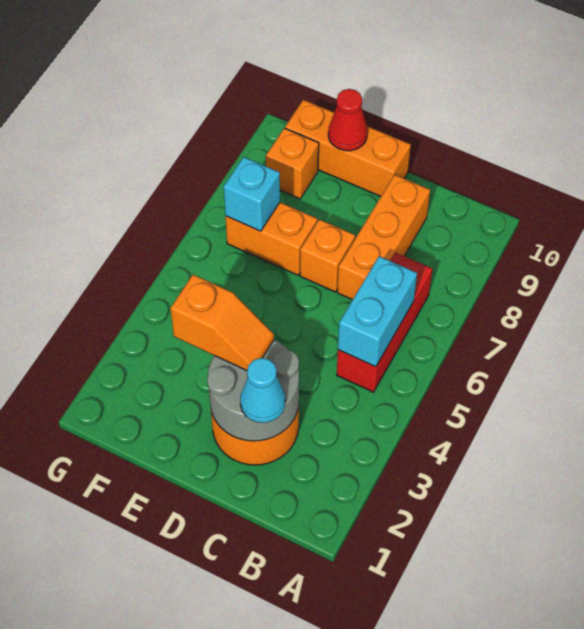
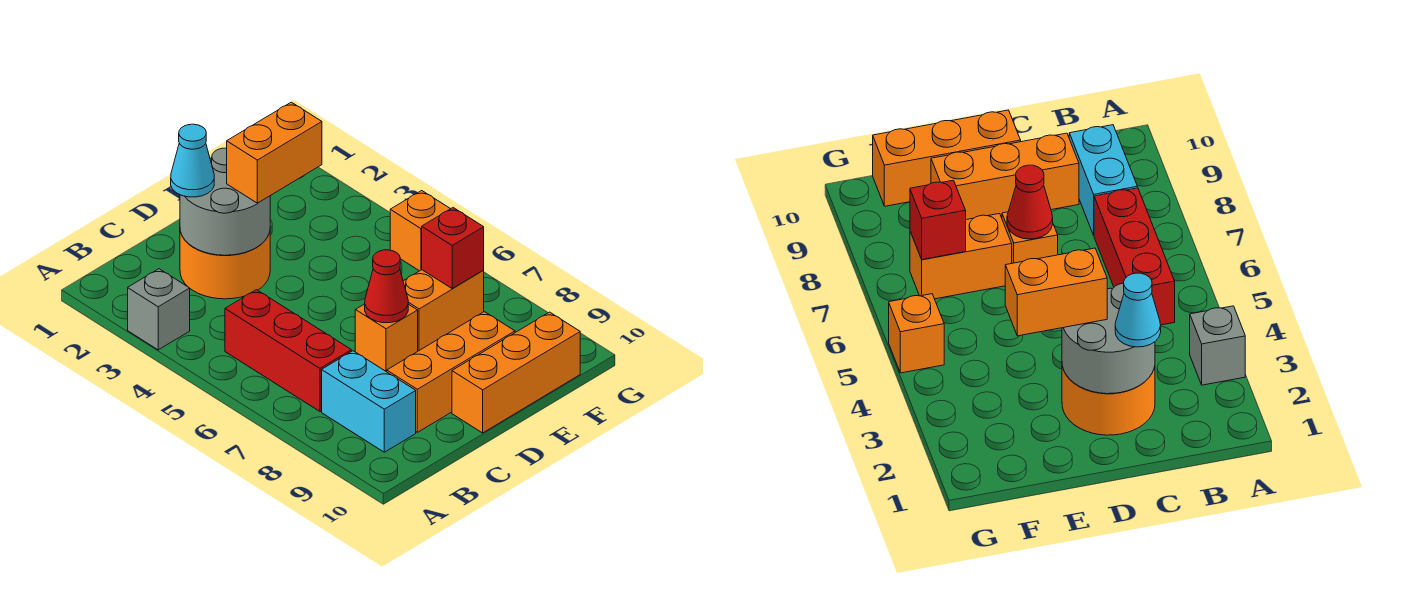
none -> grey brick A3 level 1
cyan brick B5:B6 level 2 -> cyan brick B8:B9 level 1
orange brick C7:C9 level 1 -> orange brick C9:E9 level 1
orange slope D3:E3 level 3 top E -> orange brick D3:E3 level 3
red cone E10 level 2 -> red cone D7 level 2
cyan brick F7 level 2 -> red brick F7 level 2
orange brick F9 level 1 -> orange brick G5 level 1

